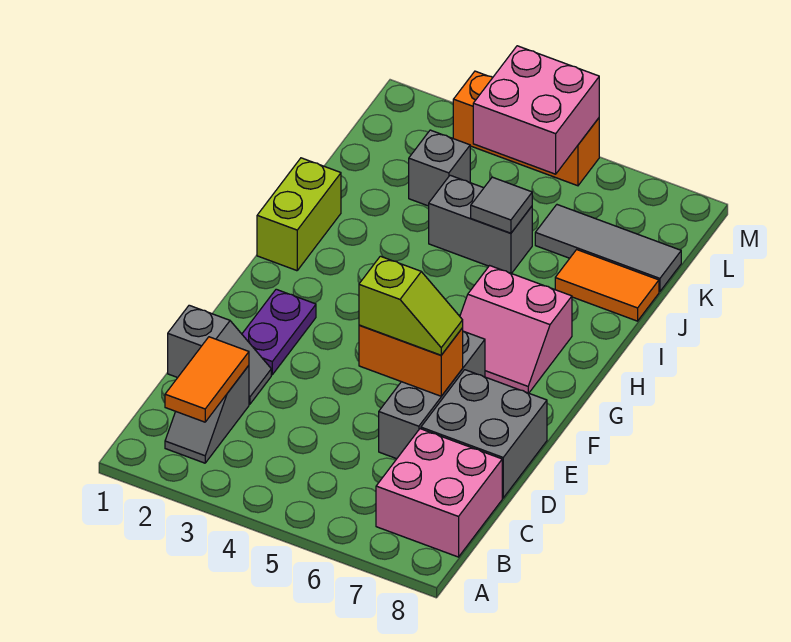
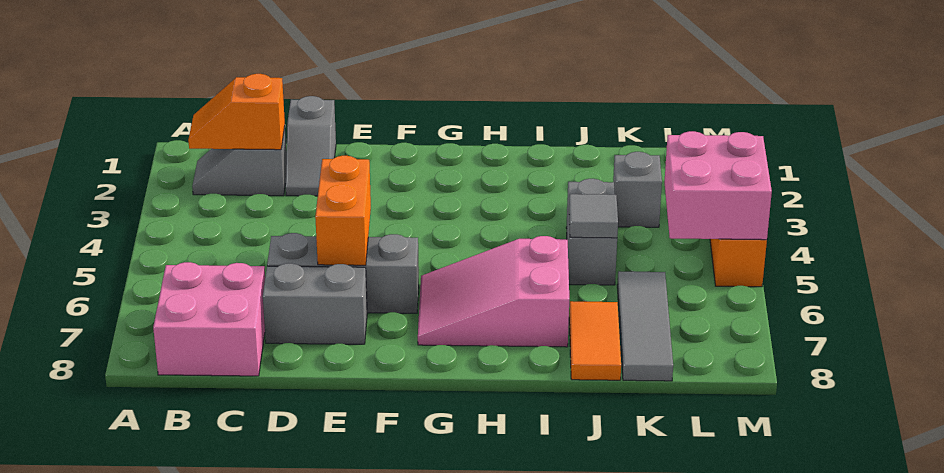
orange tile B2:C2 level 2 -> orange slope B2:C2 level 2 top C
grey brick D7:E8 level 1 -> grey brick D7:E7 level 1
purple plate E2:F2 level 1 -> none
lime slope E5:E6 level 3 top 5 -> none
pink slope G6:H7 level 1 top H -> pink slope G6:I7 level 1 top I
lime brick H1:I1 level 1 -> none

